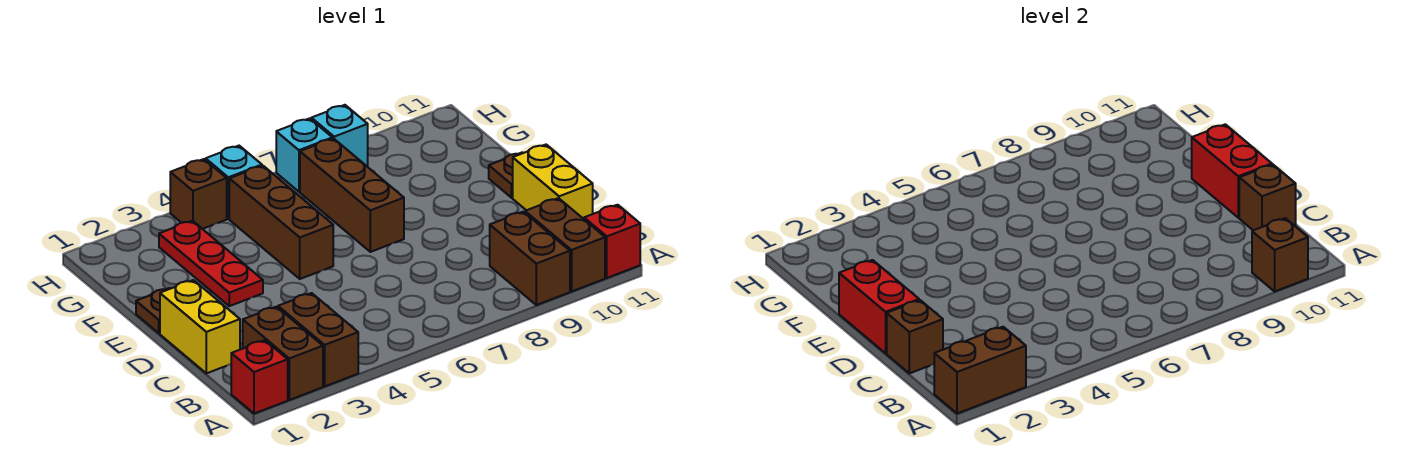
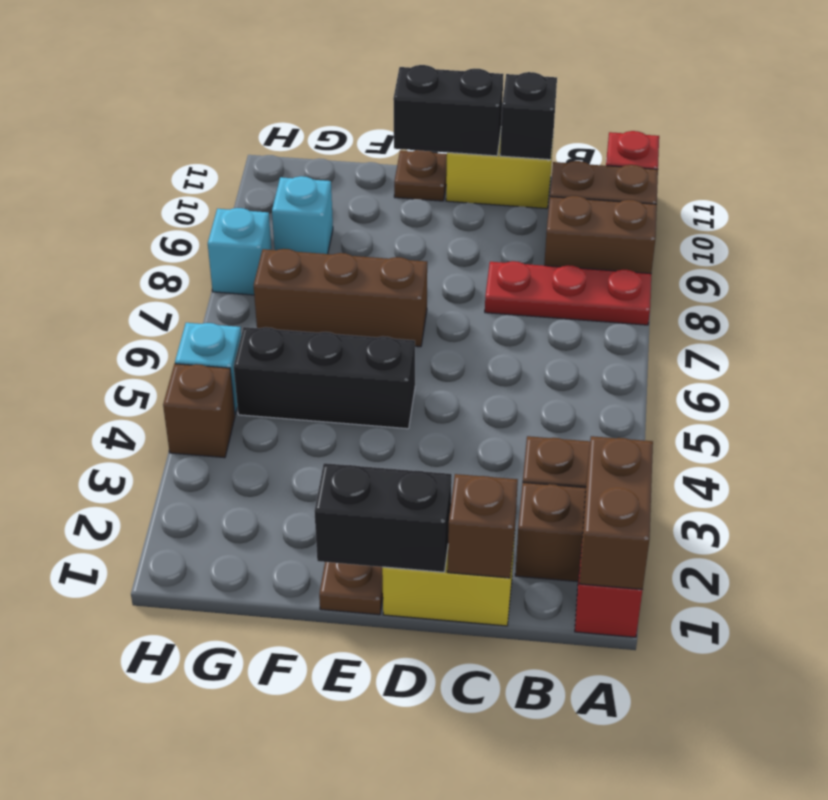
brown brick A10 level 2 -> none
brown brick C11 level 2 -> black brick C11 level 2
red brick D1:E1 level 2 -> black brick D1:E1 level 2
red brick D11:E11 level 2 -> black brick D11:E11 level 2
red plate E3:G3 level 1 -> red plate A8:C8 level 1
brown brick E5:G5 level 1 -> black brick E5:G5 level 1
cyan brick H7 level 1 -> cyan brick G9 level 1

